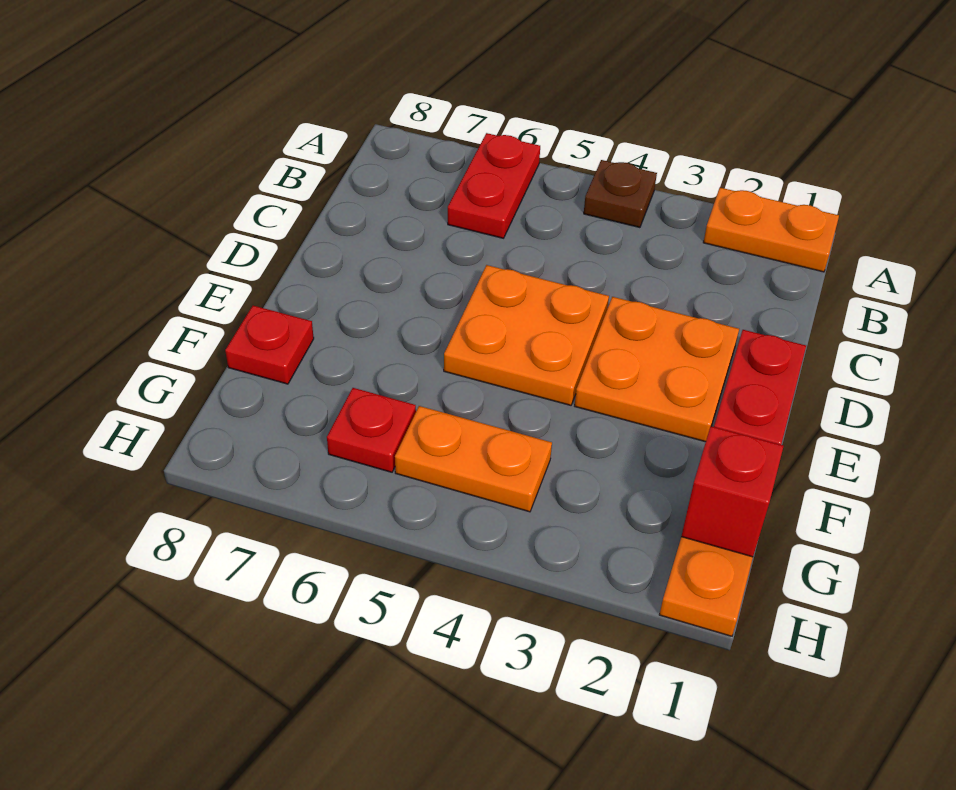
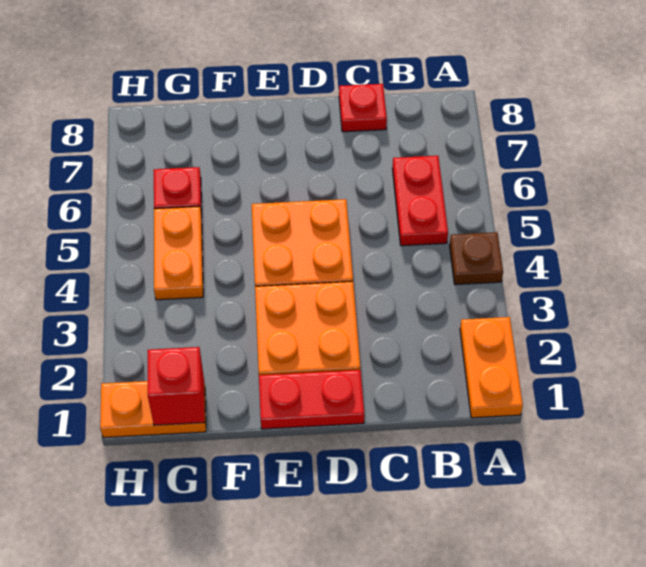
red plate A6:B6 level 1 -> red plate B5:B6 level 1
red plate F8 level 1 -> red plate C8 level 1

